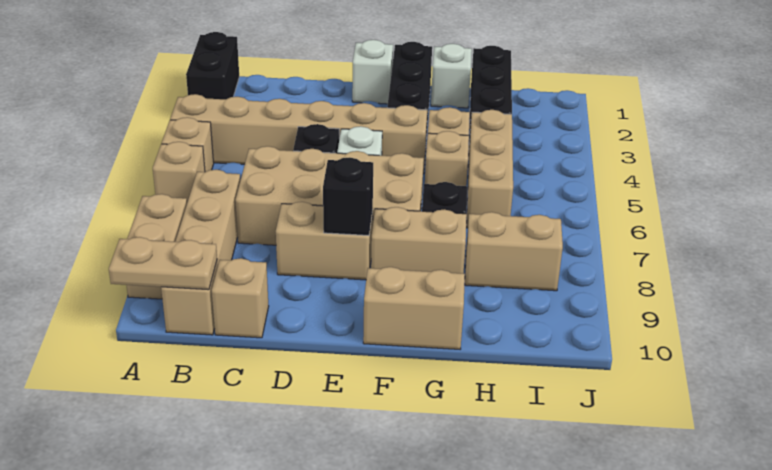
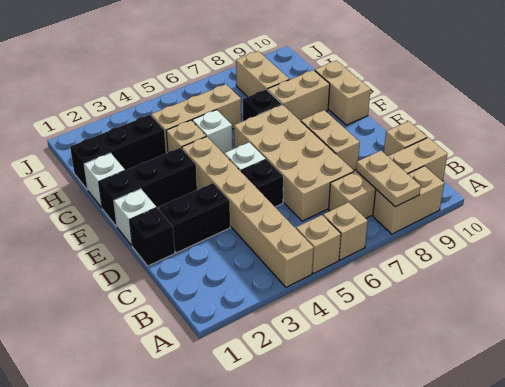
black brick A1:A2 level 1 -> black brick D2:D3 level 1
tan plate A10:B10 level 2 -> tan plate A8:B8 level 2
black brick E8 level 2 -> black brick D1 level 1
tan brick F8:G8 level 1 -> tan brick G8:G9 level 1
tan brick G5 level 1 -> white brick G5 level 1

